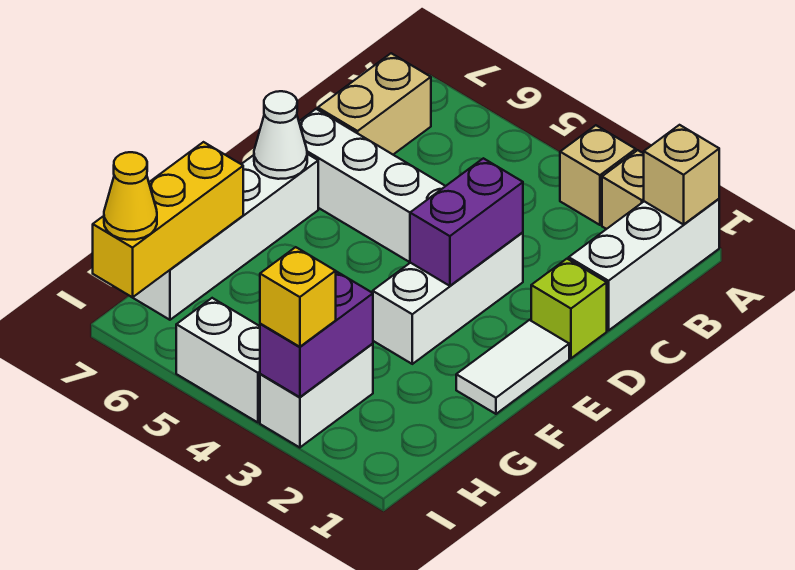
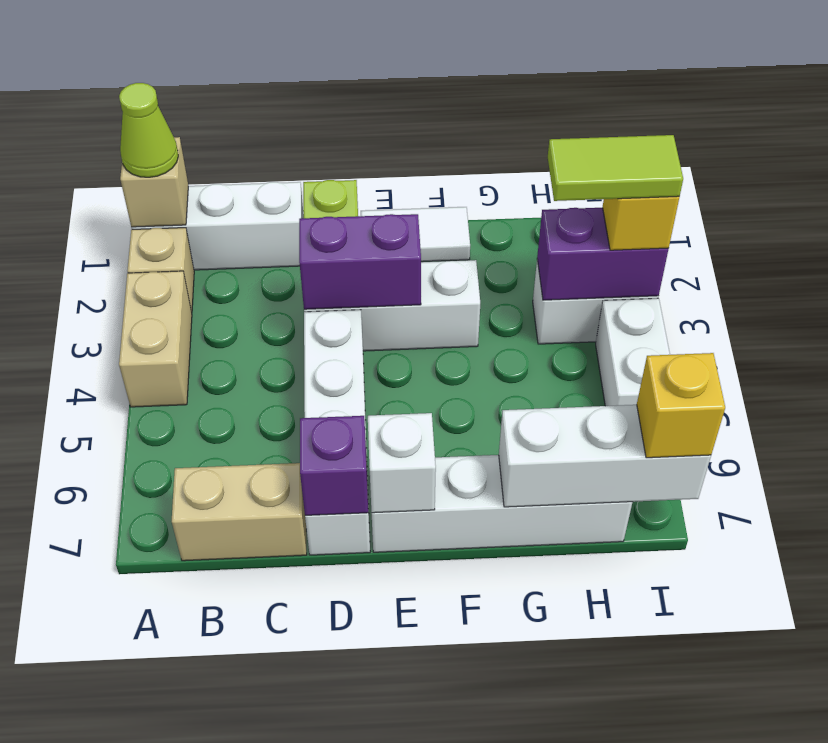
none -> lime cone A1 level 3
tan brick A3 level 1 -> tan brick A3:A4 level 1
none -> purple brick D7 level 2
white cone E7 level 2 -> white brick E7 level 2
yellow brick G7:I7 level 2 -> white brick G7:I7 level 2
none -> lime tile H3:I3 level 4
yellow cone I7 level 3 -> yellow brick I7 level 3

